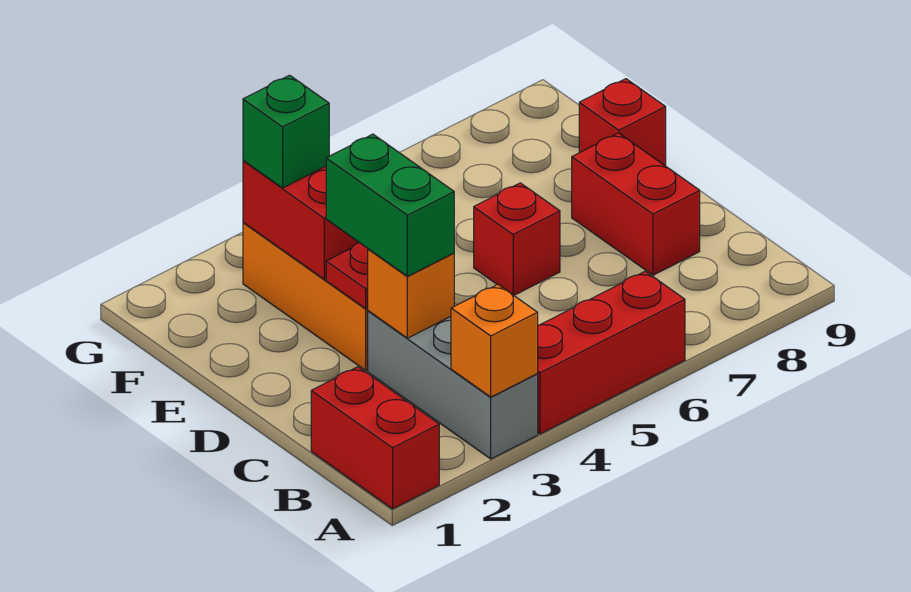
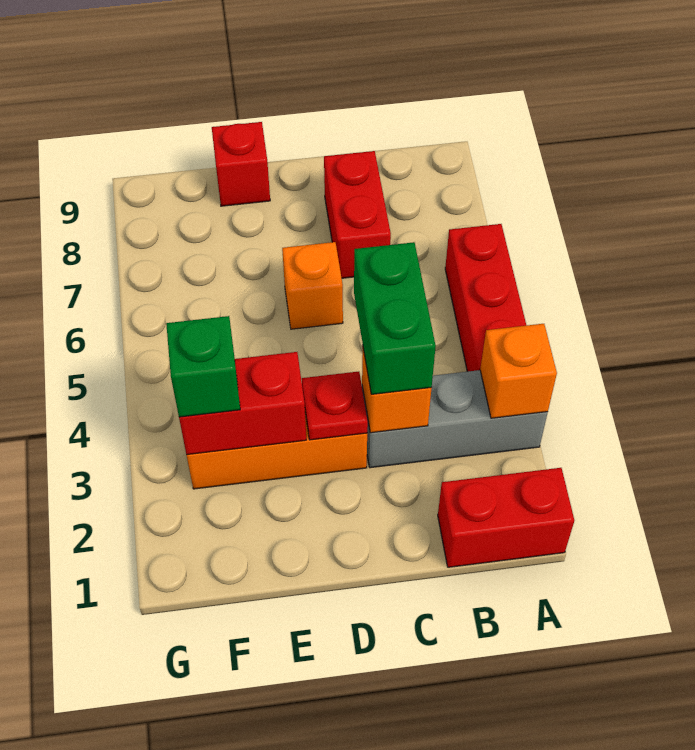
green brick C3:D3 level 3 -> green brick C3:C4 level 3
red brick C8:D8 level 1 -> red brick C7:C8 level 1
red brick D6 level 1 -> orange brick D6 level 1

